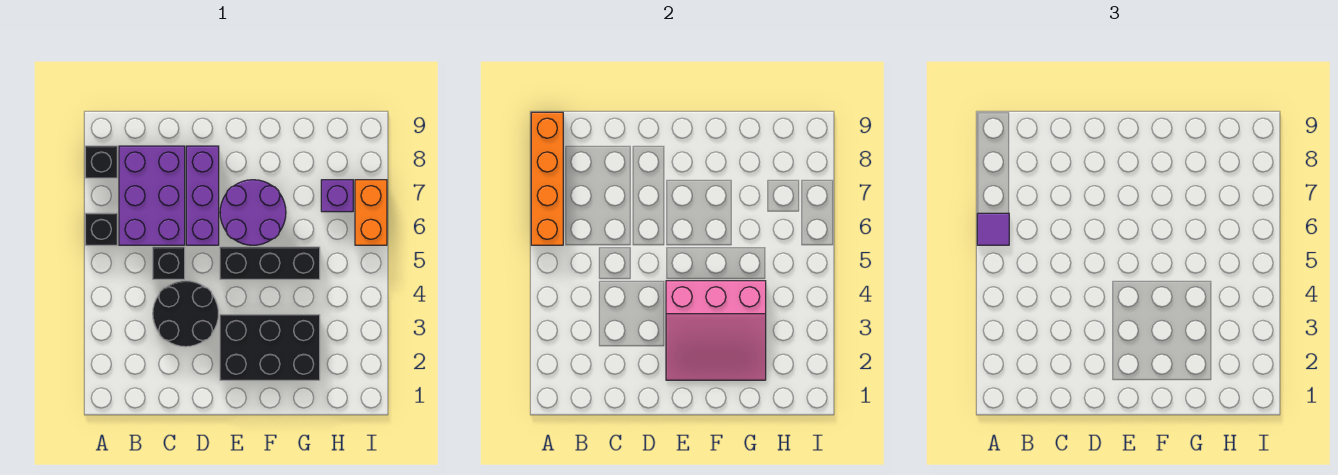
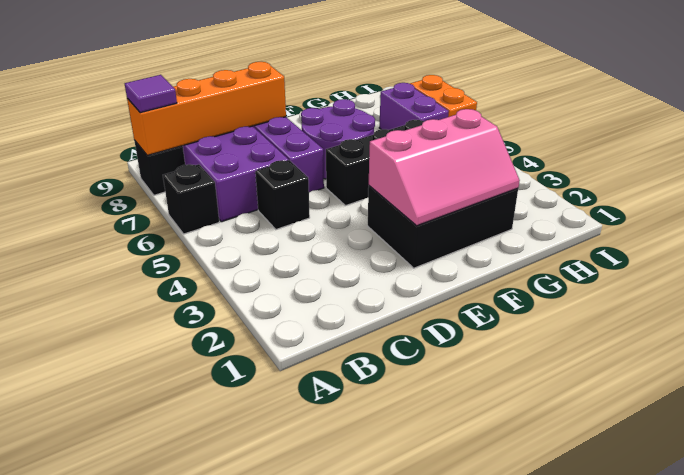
orange brick A6:A9 level 2 -> orange brick A8:D8 level 2
purple tile A6 level 3 -> purple tile A8 level 3
black round brick C3:D4 level 1 -> none
pink slope E2:G4 level 2 top 4 -> pink slope E2:G3 level 2 top 3
purple brick H7 level 1 -> purple brick H6:H7 level 1

